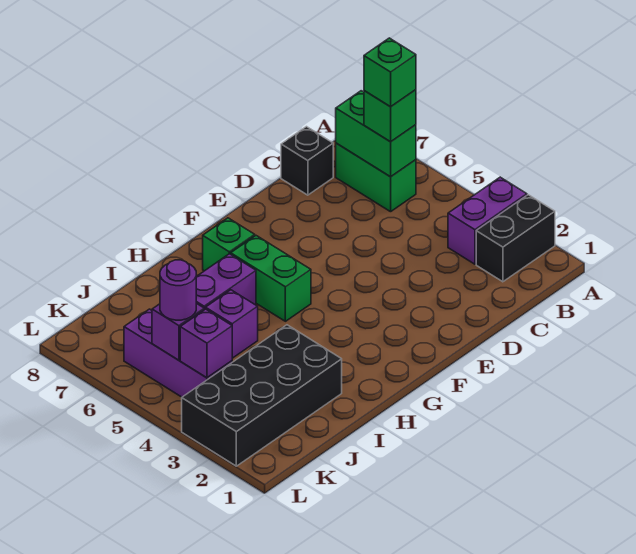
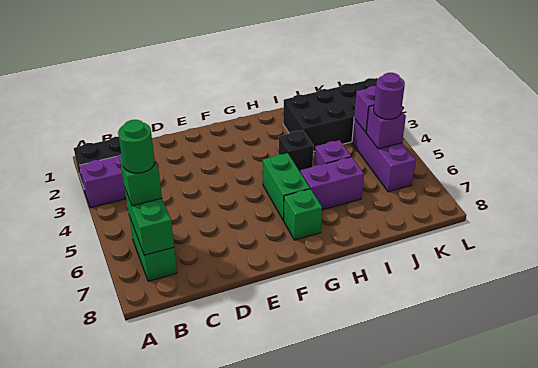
green brick B6 level 4 -> green round brick B6 level 4
black brick C8 level 1 -> black brick H4 level 1

